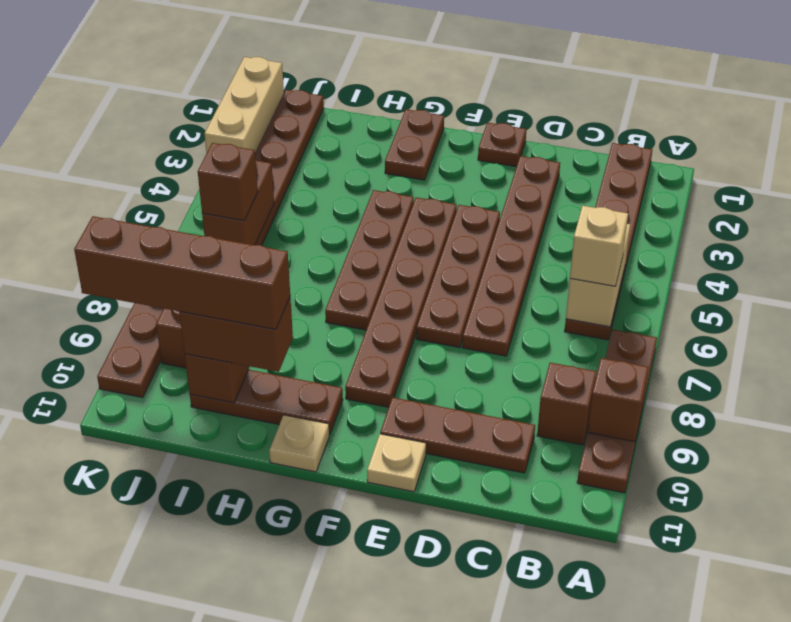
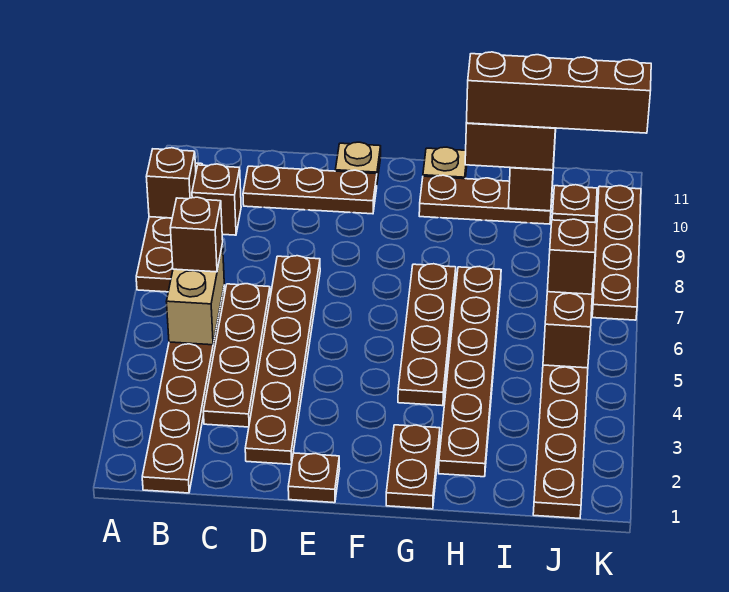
tan brick B6 level 3 -> brown brick B6 level 3
brown plate E4:E7 level 1 -> brown plate C3:C6 level 1
brown plate F4:F9 level 1 -> brown plate H2:H7 level 1
tan brick K1:K3 level 1 -> none

